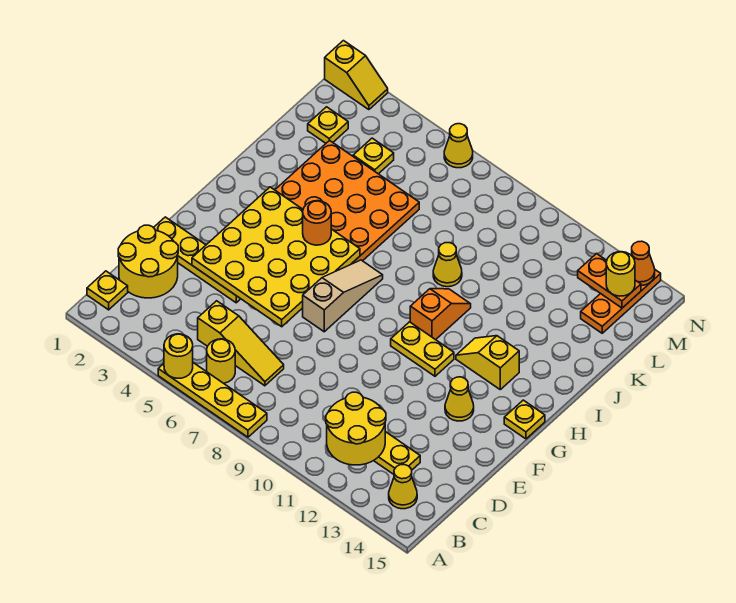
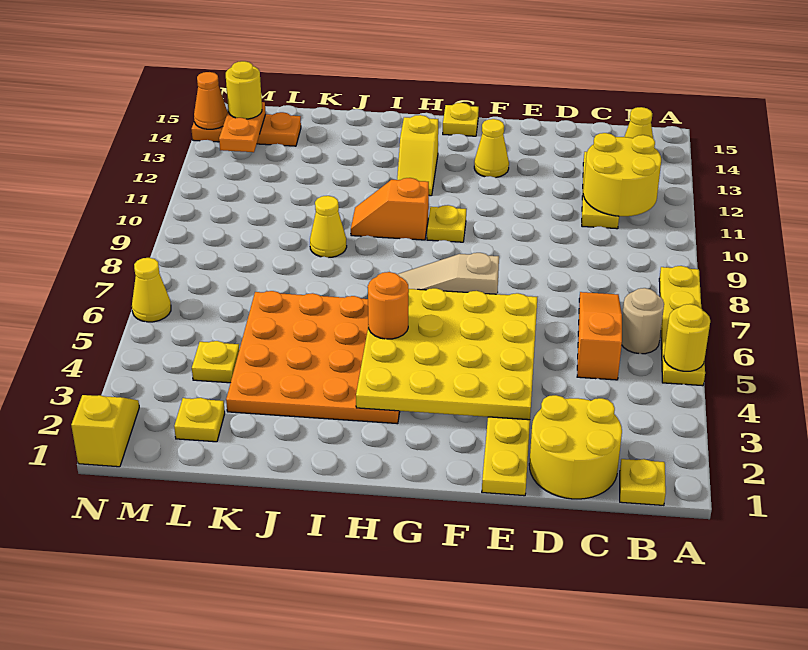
yellow round brick B6 level 1 -> tan round brick B6 level 1
yellow slope C5:C7 level 1 top 5 -> orange slope C5:C7 level 1 top 5
yellow plate G10:G11 level 1 -> yellow plate G10 level 1

